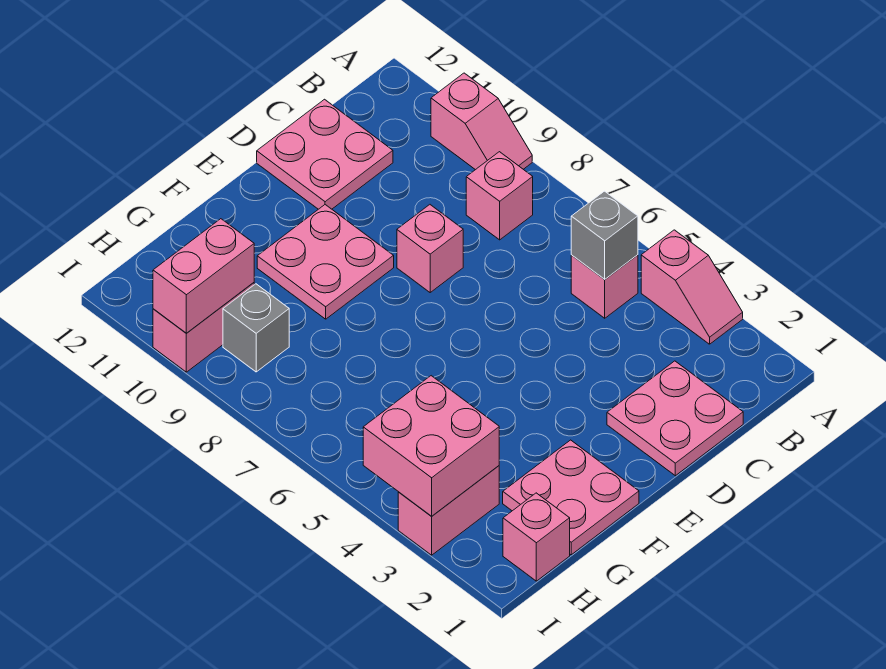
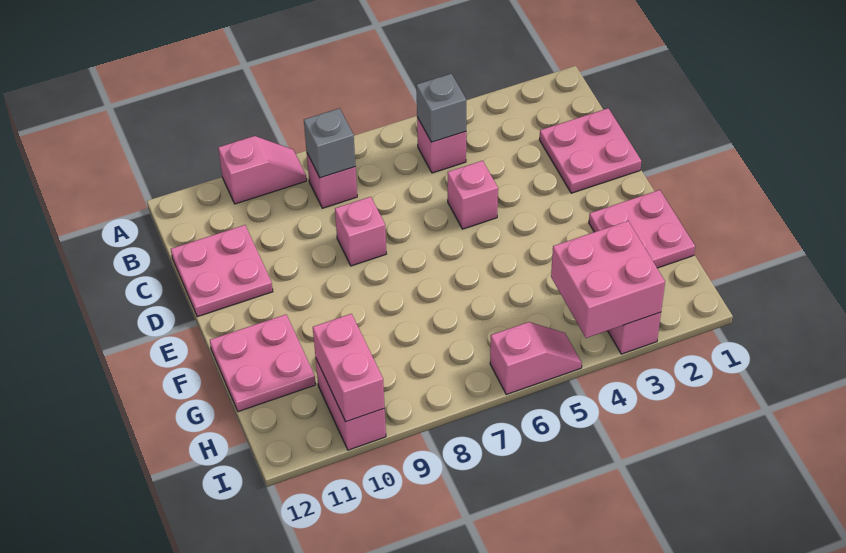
pink slope A3:A4 level 1 top 4 -> pink slope I5:I6 level 1 top 6
pink plate E9:F10 level 1 -> pink plate F11:G12 level 1
pink brick H1 level 1 -> pink brick D5 level 1
grey brick H9 level 1 -> grey brick B8 level 2

